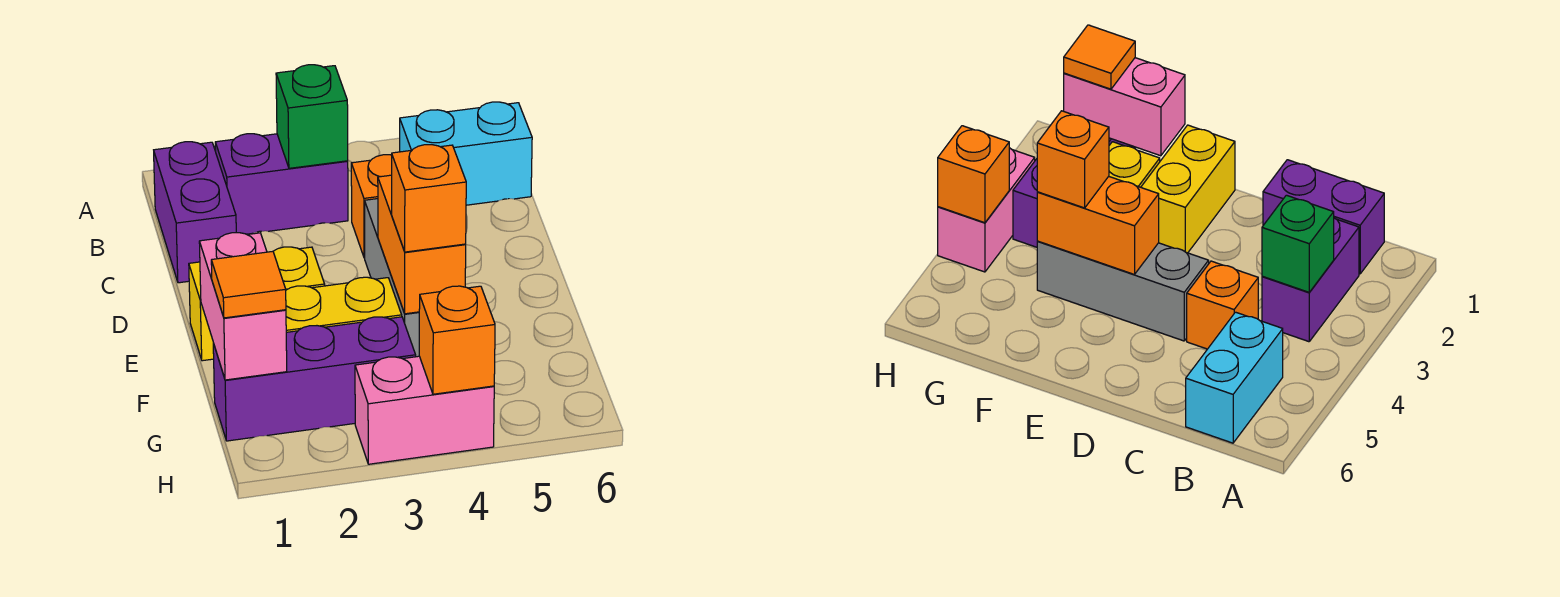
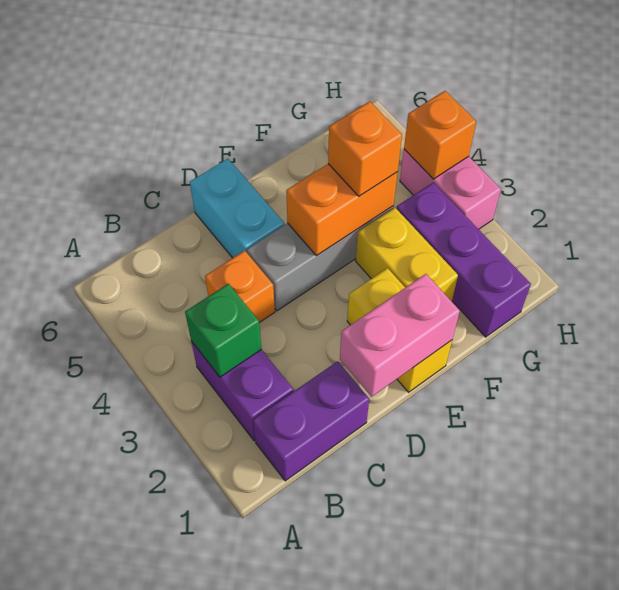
cyan brick B5:B6 level 1 -> cyan brick D5:D6 level 1
pink brick F1:G1 level 2 -> pink brick D1:E1 level 2
orange tile G1 level 3 -> none

